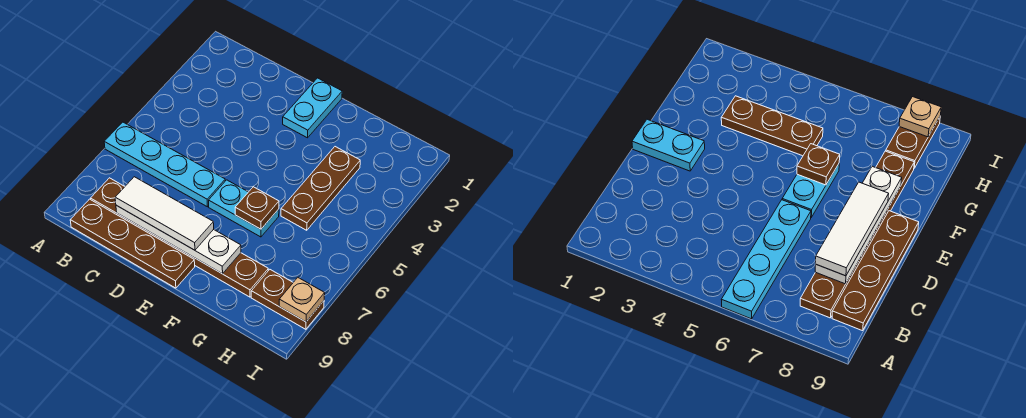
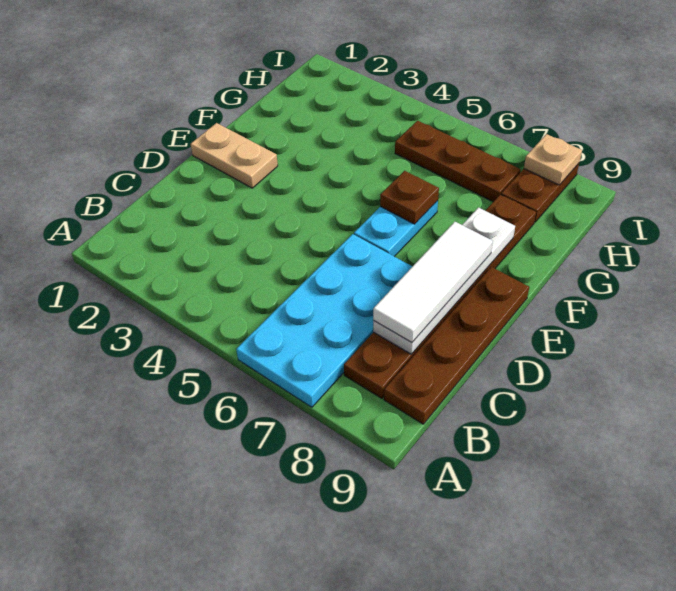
cyan plate A6:D6 level 1 -> cyan plate A6:D7 level 1
cyan plate E1:E2 level 1 -> tan plate E1:E2 level 1
brown plate G3:G5 level 1 -> brown plate H5:H7 level 1

